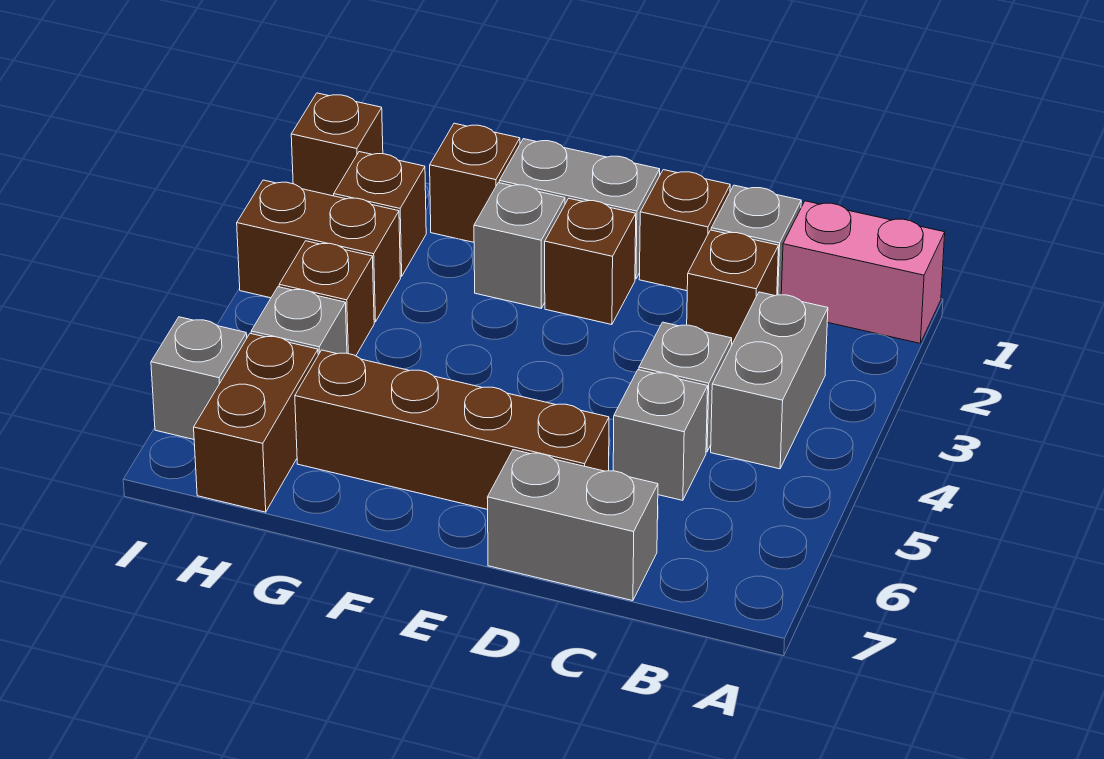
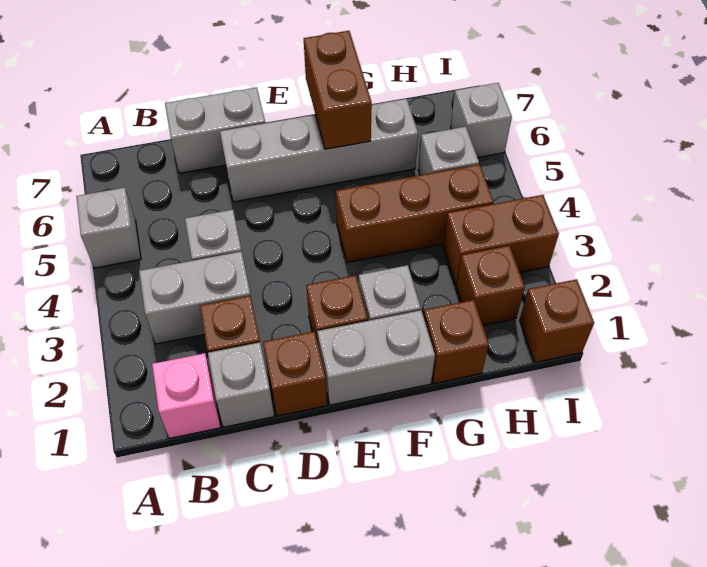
pink brick A1:B1 level 1 -> pink brick B1 level 1
grey brick B3:B4 level 1 -> grey brick B3:C3 level 1
grey brick C5 level 1 -> grey brick A5 level 1
brown brick D6:G6 level 1 -> grey brick D6:G6 level 1
brown brick H4 level 1 -> brown brick F4:H4 level 1
brown brick H6:H7 level 1 -> brown brick F6:F7 level 2

